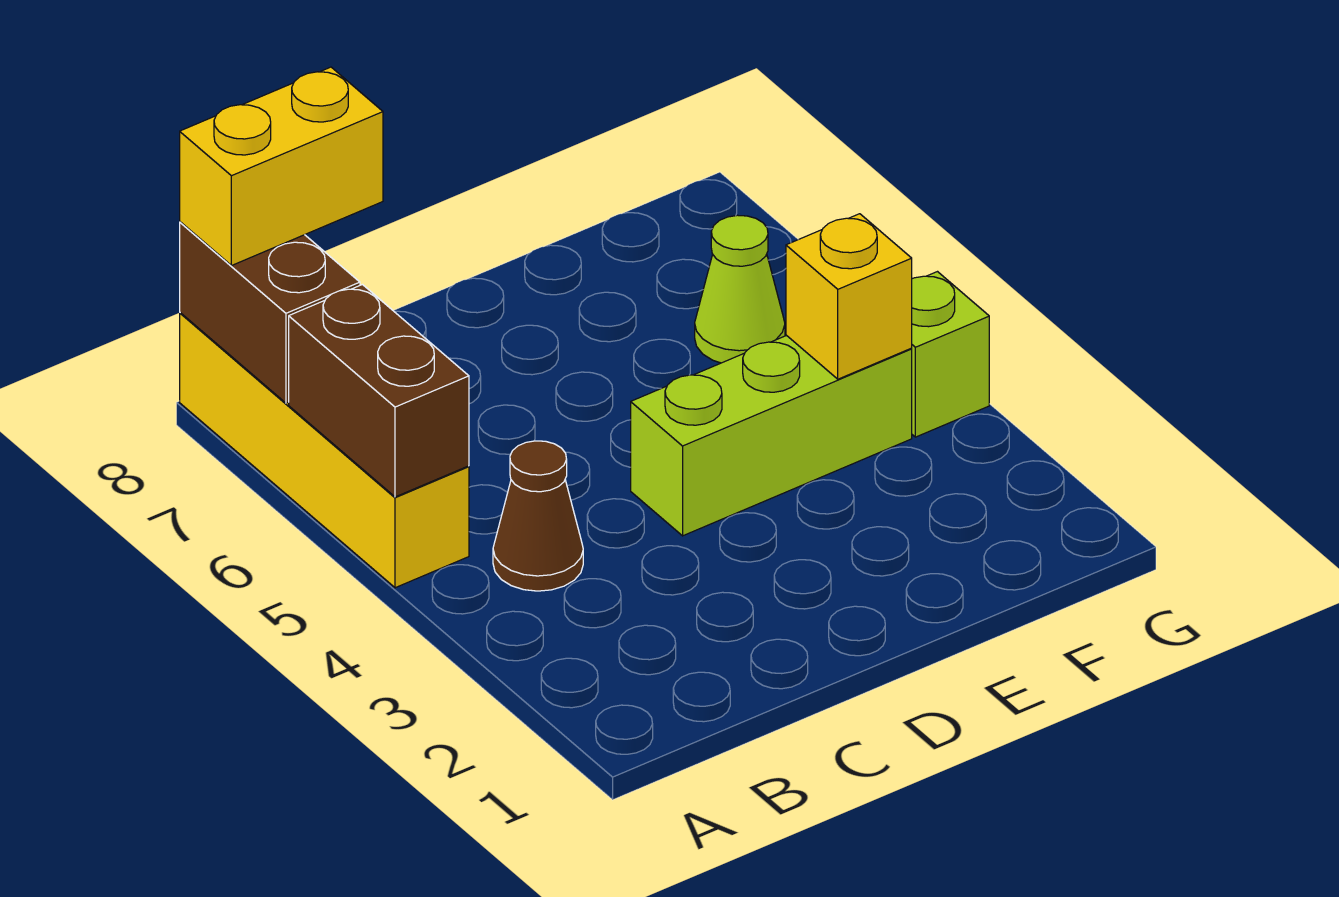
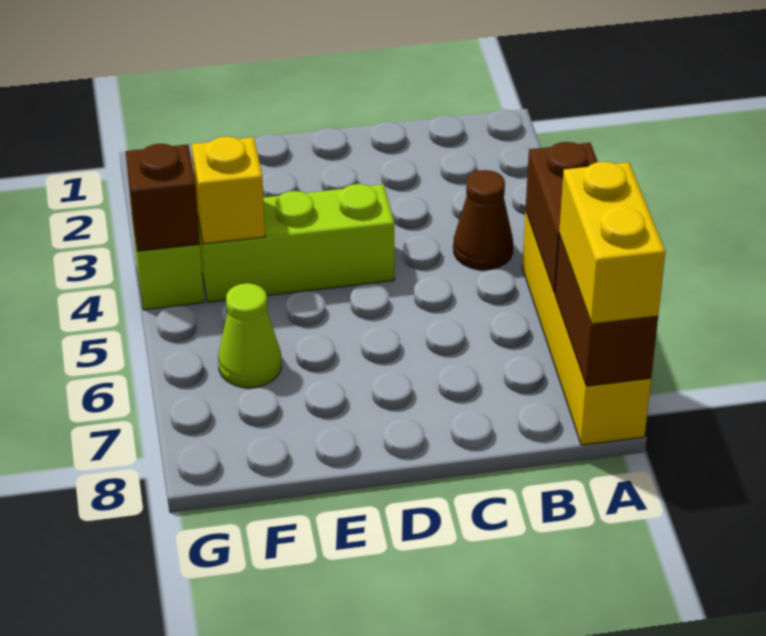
yellow brick A8:B8 level 3 -> yellow brick A7:A8 level 3
none -> brown brick G4 level 2

